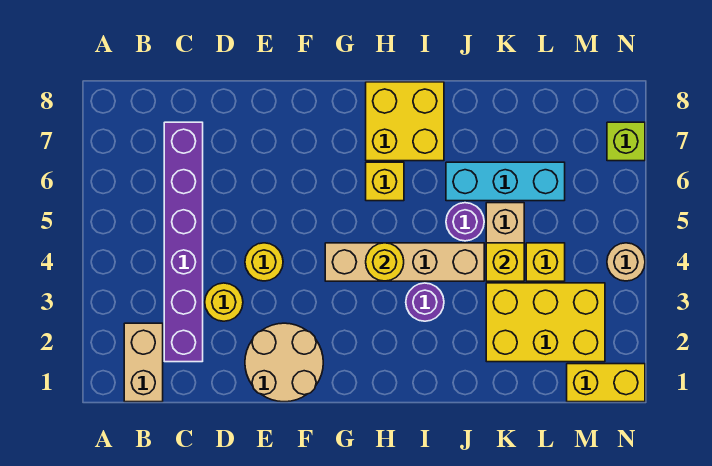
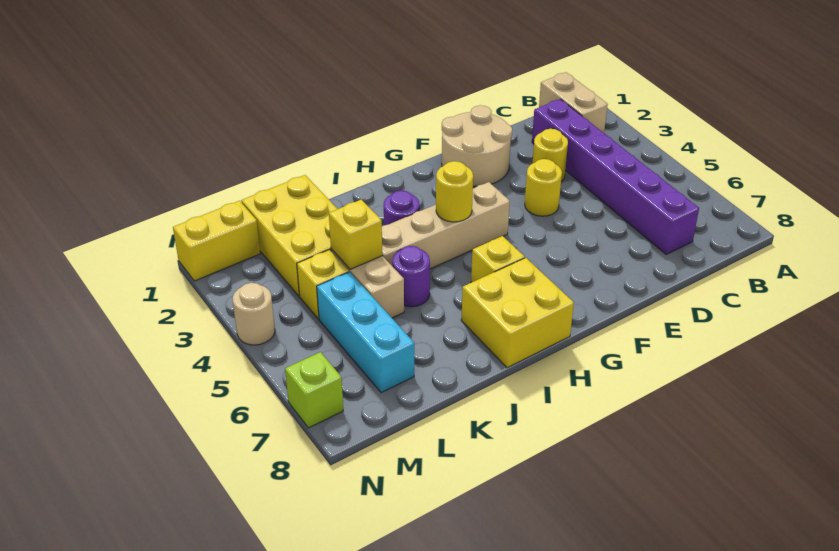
cyan brick J6:L6 level 1 -> cyan brick L5:L7 level 1
yellow brick K2:M3 level 1 -> yellow brick K1:L3 level 1

